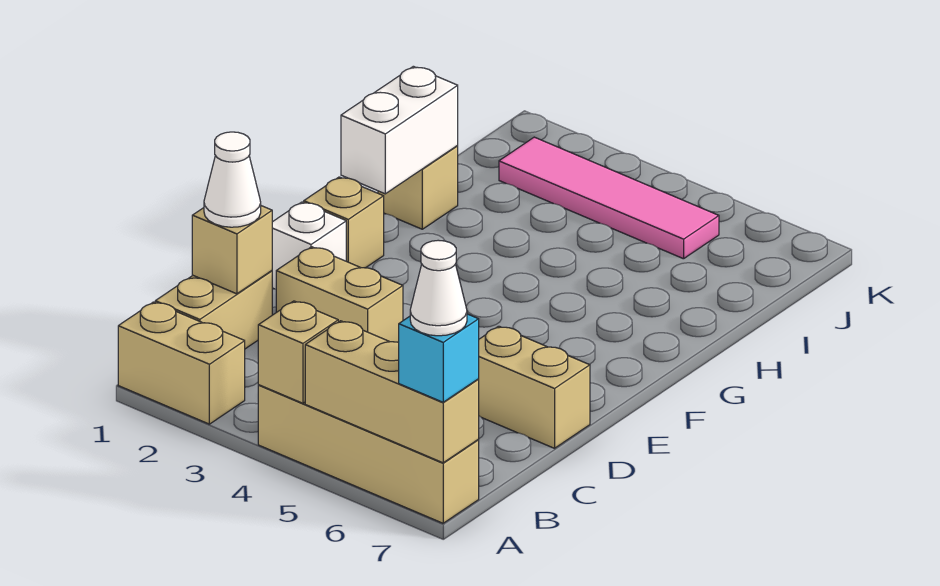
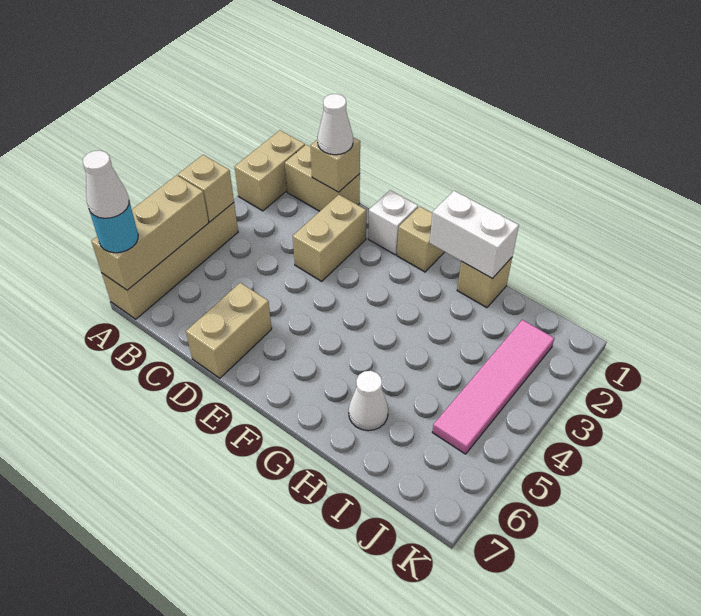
cyan brick A7 level 3 -> cyan round brick A7 level 3
none -> white cone H6 level 1

